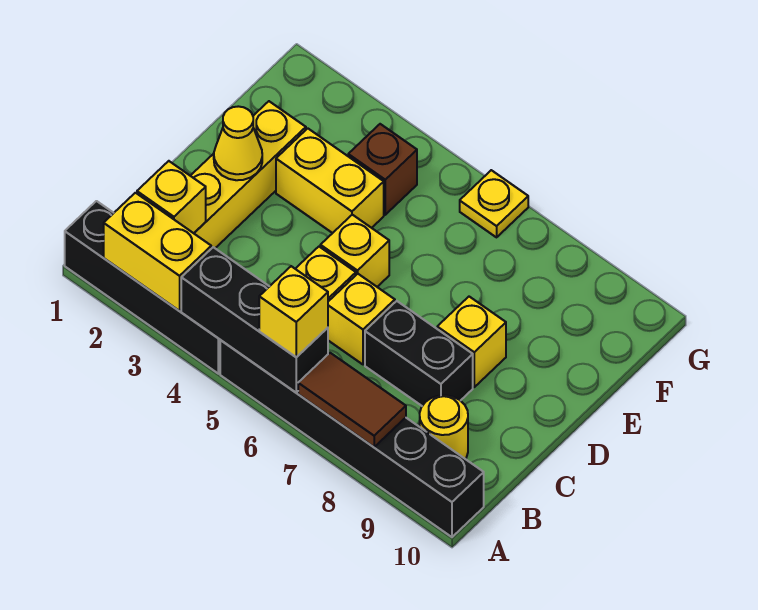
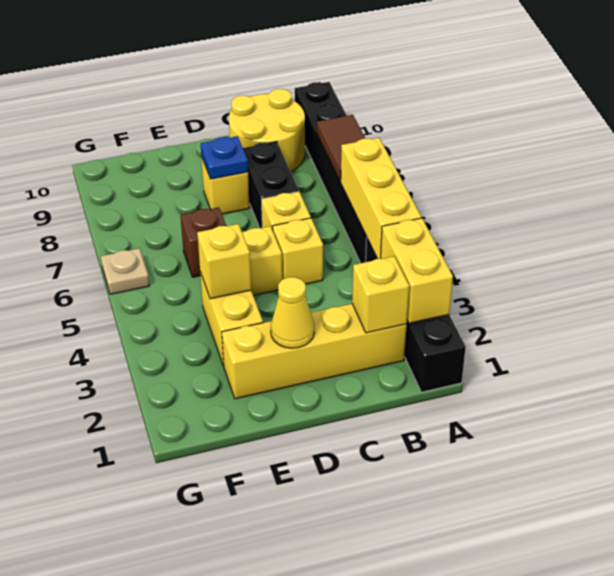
black brick A4:A6 level 2 -> yellow brick A4:A6 level 2
yellow brick A6 level 3 -> yellow brick E4 level 2
yellow round brick B9 level 1 -> yellow round brick B9:C10 level 1
none -> blue plate D8 level 2
brown brick F4 level 1 -> brown brick E6 level 1
yellow plate G6 level 1 -> tan plate G6 level 1

